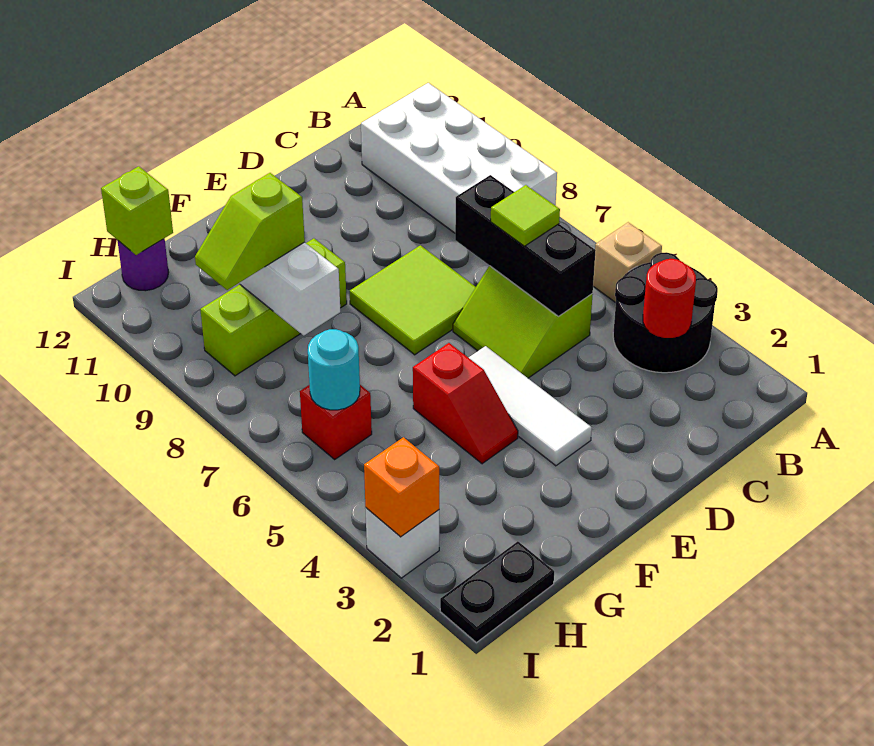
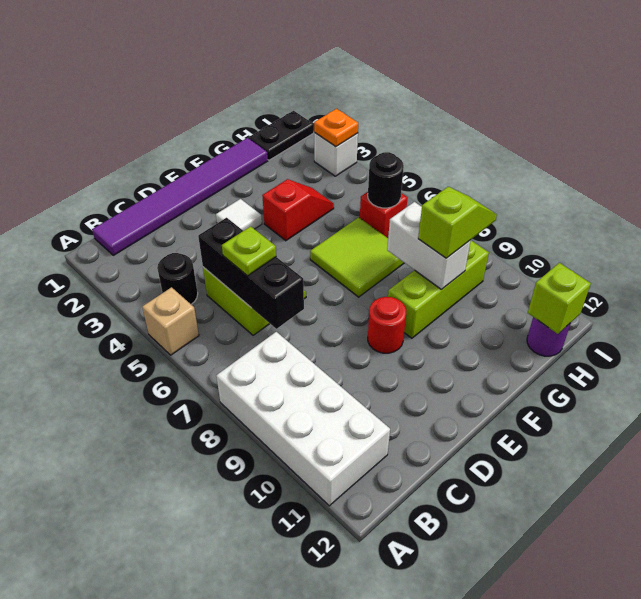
black round brick A3:B4 level 1 -> black round brick B4 level 1
none -> purple tile B1:G1 level 1
red round brick B3 level 2 -> red round brick E9 level 1
lime tile C6 level 3 -> lime plate C6 level 3
lime tile D7:E8 level 1 -> lime tile F6:G7 level 1
white tile E3:E5 level 1 -> white tile E3 level 1
red slope F4:F5 level 1 top 5 -> red slope F4:G4 level 1 top F
cyan round brick H6 level 2 -> black round brick H6 level 2
orange brick I3 level 2 -> orange plate I3 level 2

